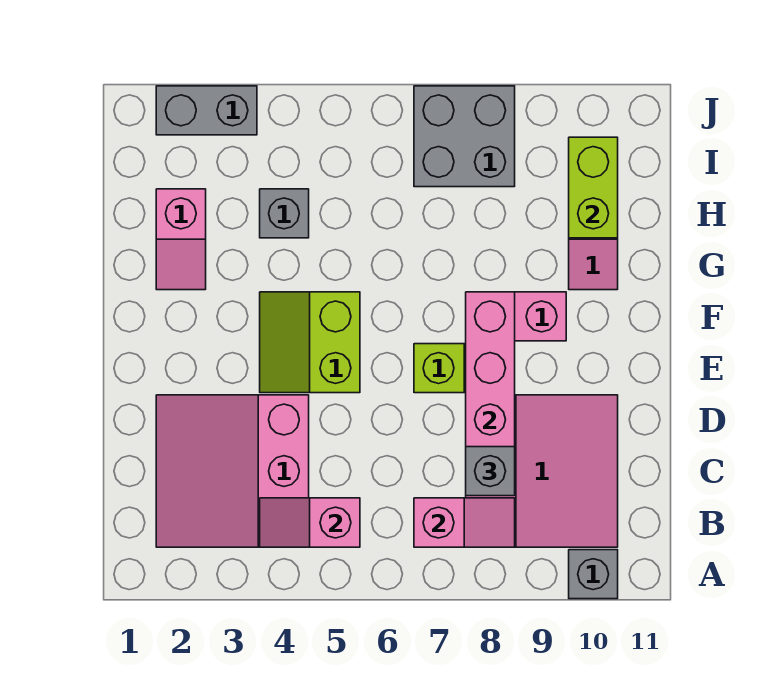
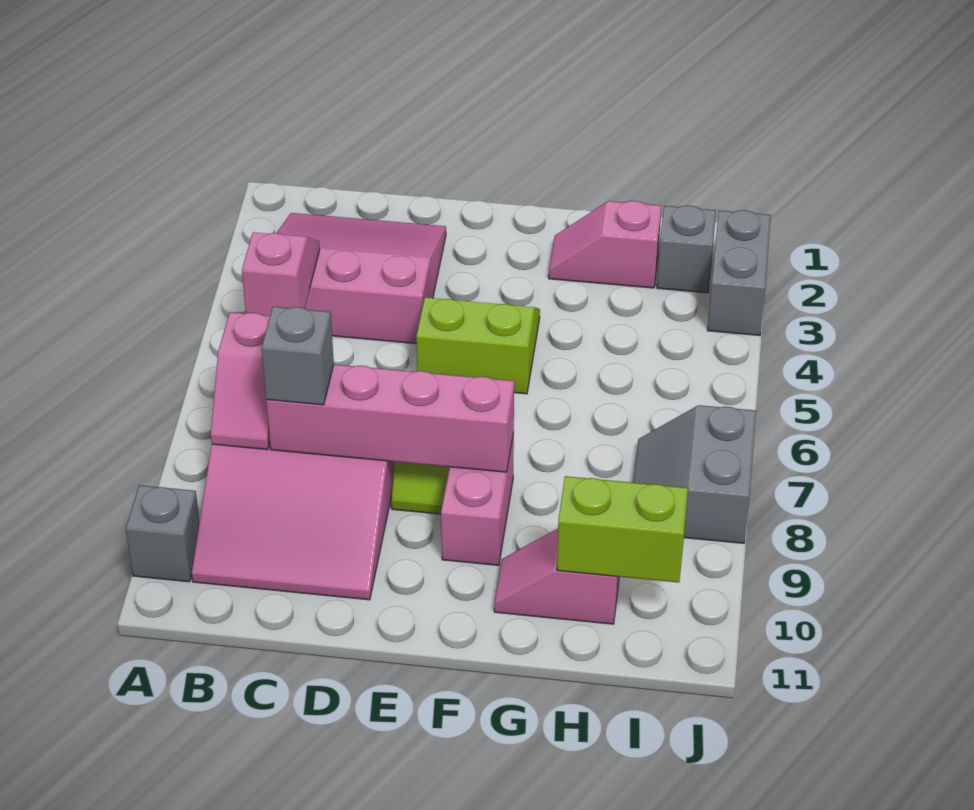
grey brick H4 level 1 -> grey brick I2 level 1
grey brick I7:J8 level 1 -> grey slope I7:J8 level 1 top J

